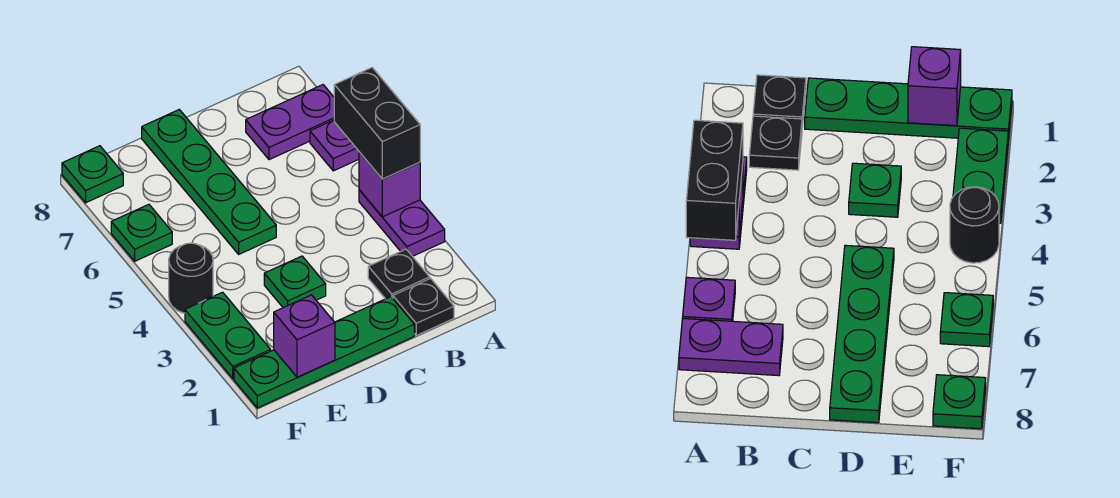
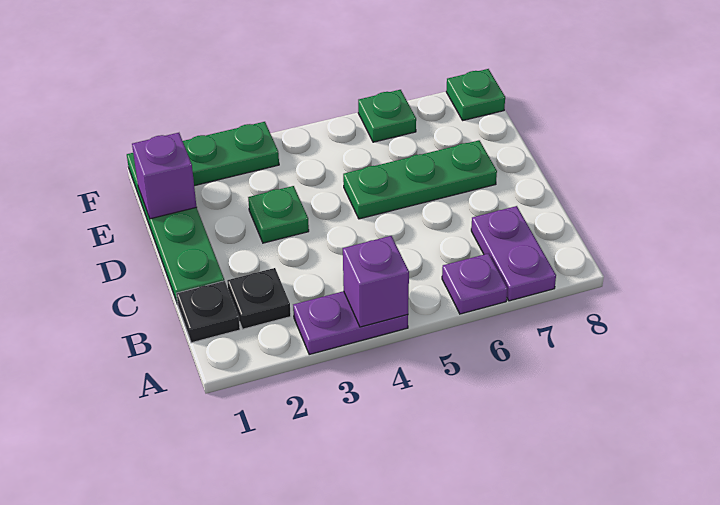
black brick A4:A5 level 3 -> none
green plate D5:D8 level 1 -> green plate D5:D7 level 1
black round brick F4 level 1 -> none

